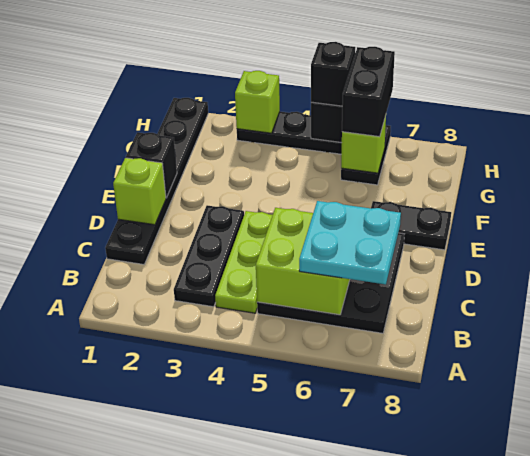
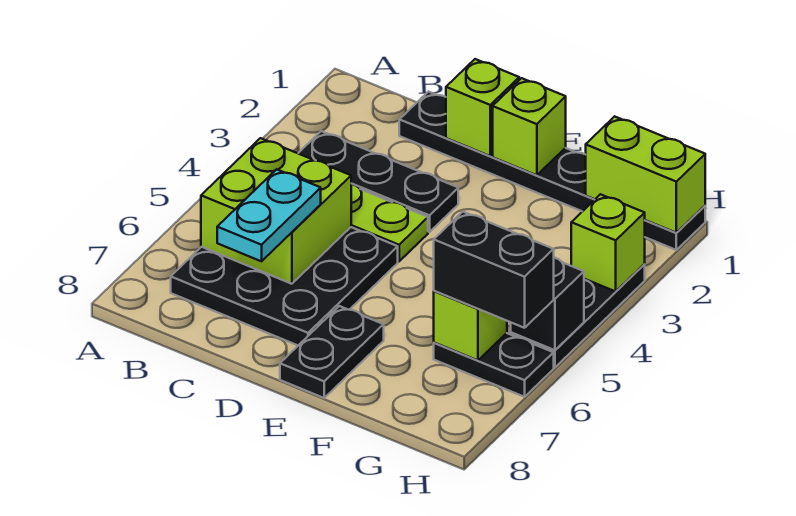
cyan plate B6:C7 level 3 -> cyan plate C6:C7 level 3
black brick E1 level 2 -> lime brick E1 level 2
none -> lime brick G1:H1 level 2
black brick H5 level 3 -> none

